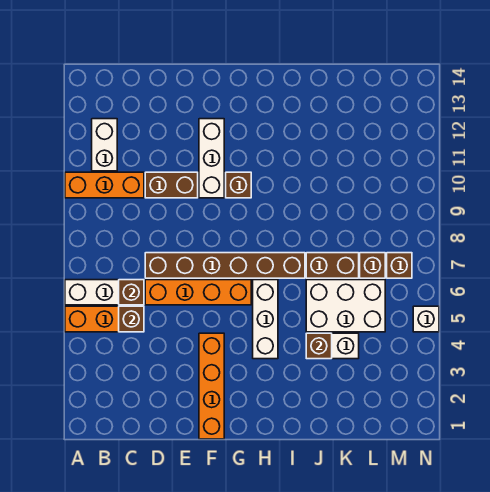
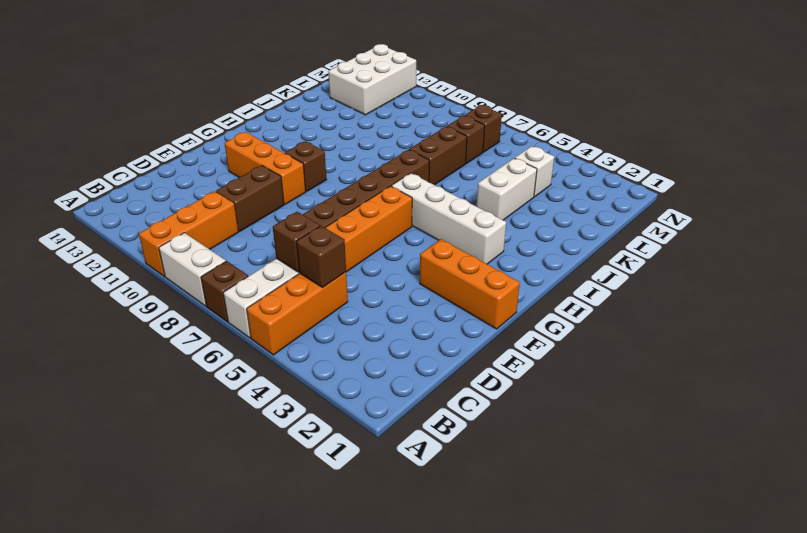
white brick B11:B12 level 1 -> white brick A8:A9 level 1
orange brick F1:F4 level 1 -> orange brick F1:F3 level 1
white brick F10:F12 level 1 -> orange brick F10:F12 level 1
white brick H4:H6 level 1 -> white brick H3:H6 level 1
brown brick J4 level 2 -> brown brick A7 level 1
white brick J5:L6 level 1 -> white brick L12:N13 level 1
white brick N5 level 1 -> white brick L4 level 1

